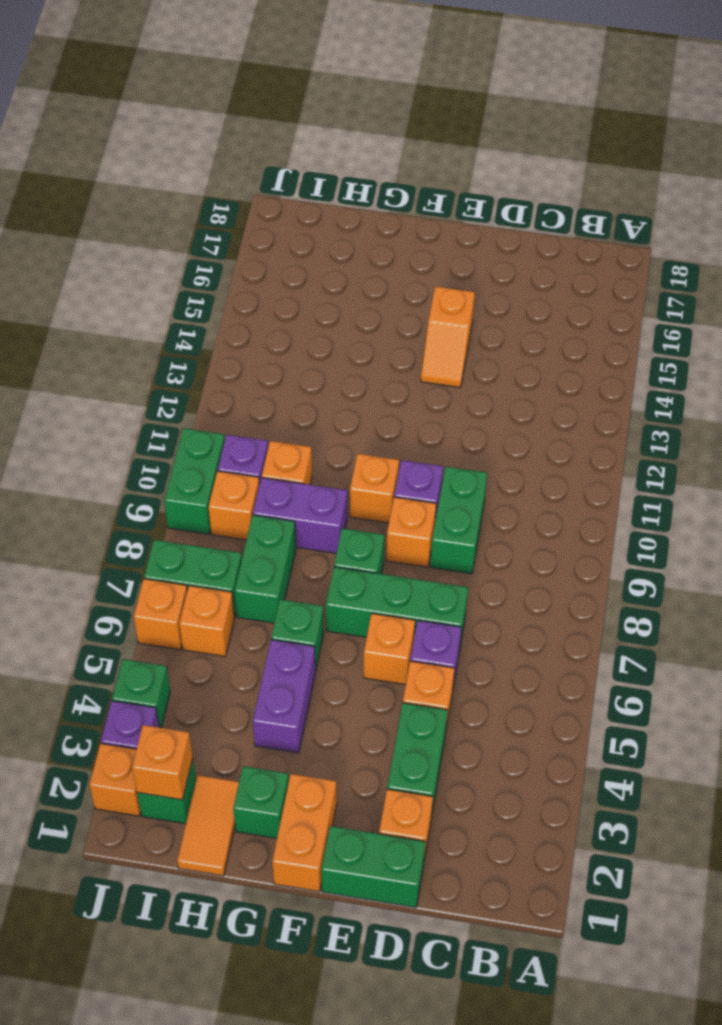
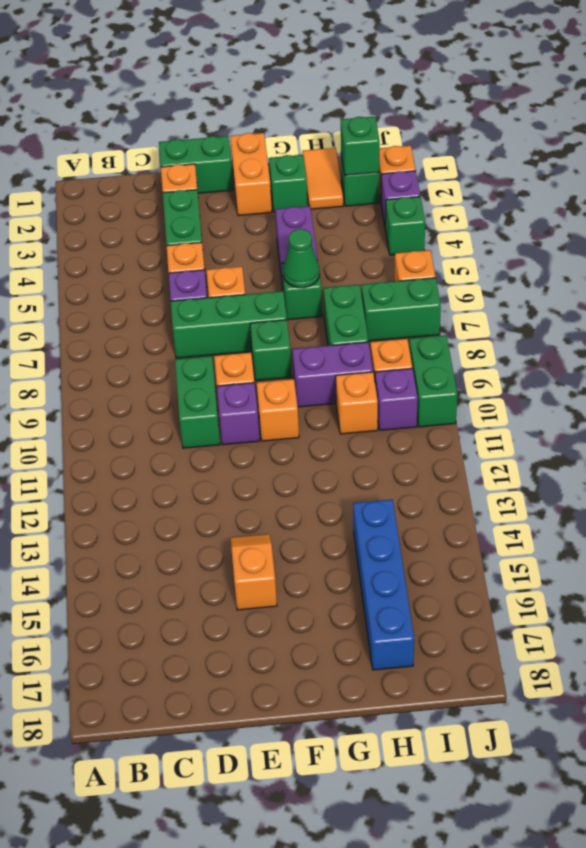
none -> green cone G6 level 2
none -> blue brick H14:H17 level 1
orange brick I2 level 2 -> green brick I2 level 2
orange brick I6 level 1 -> none

